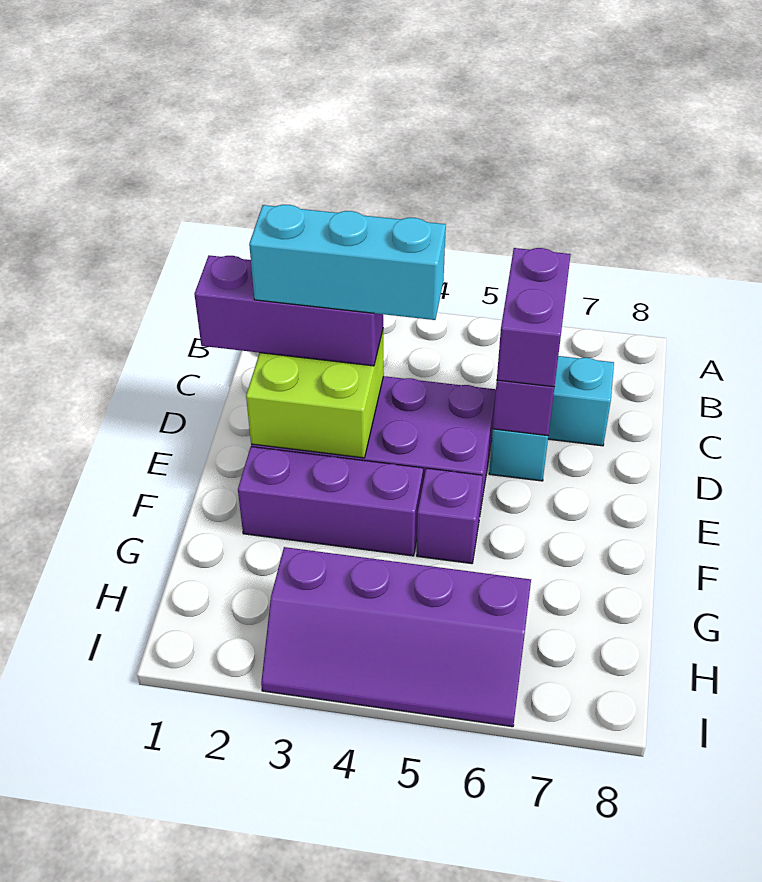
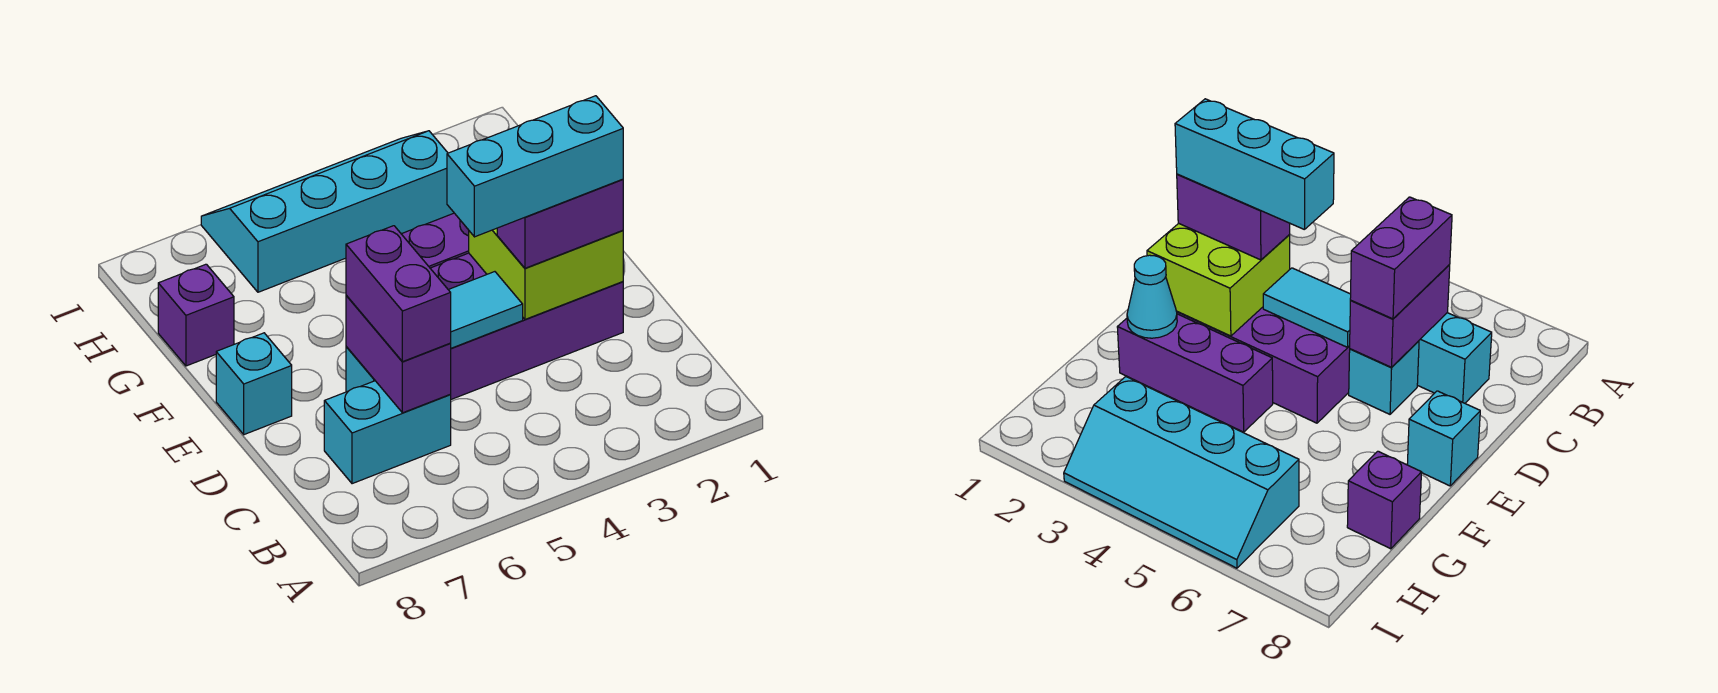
purple brick D1:D3 level 3 -> purple brick D2:D3 level 3
none -> cyan tile D4:D5 level 2
none -> cyan brick E8 level 1
none -> cyan cone F2 level 2
purple brick F5 level 1 -> purple brick G8 level 1
purple slope H3:I6 level 1 top H -> cyan slope H3:I6 level 1 top H

